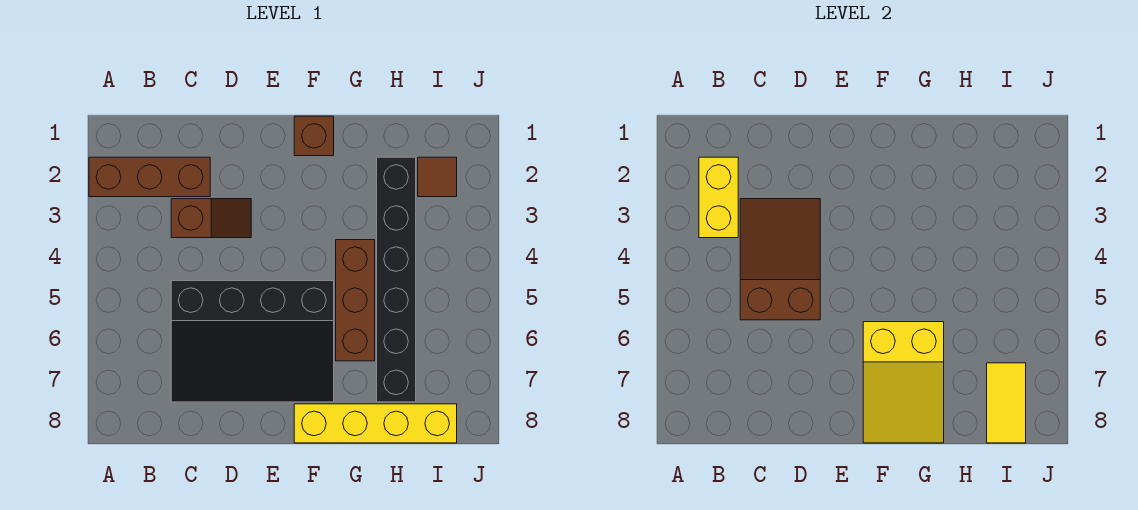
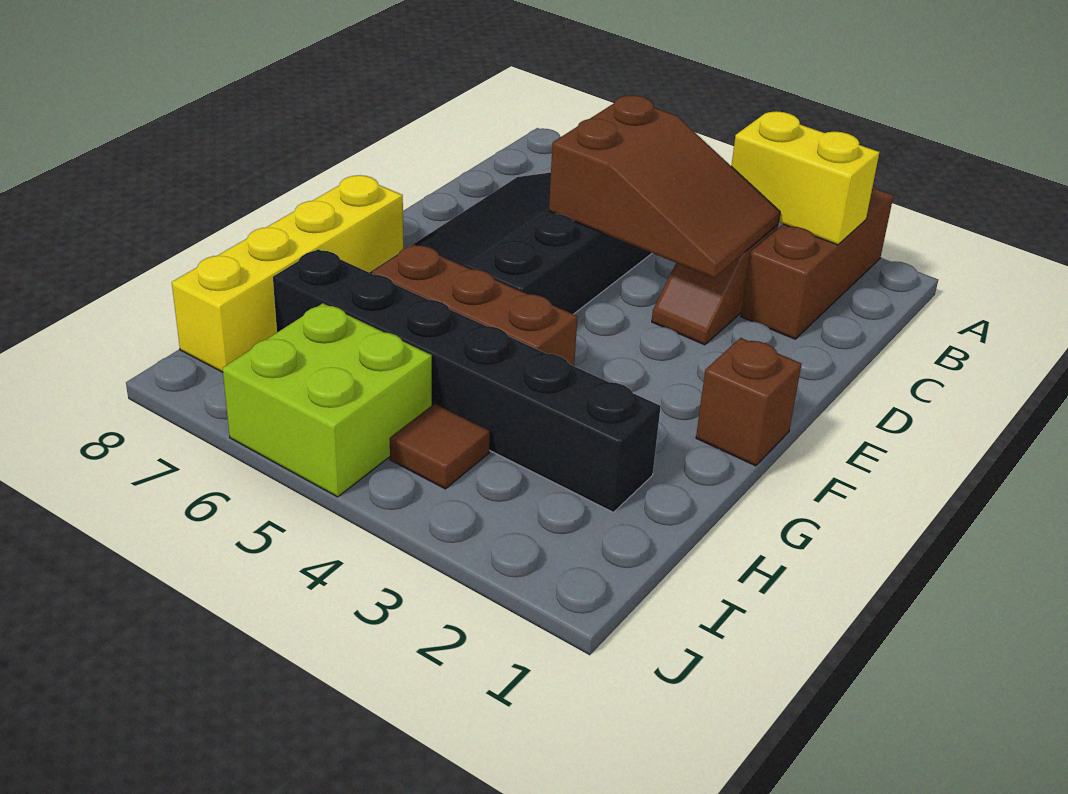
yellow slope F6:G8 level 2 top 6 -> none
brown tile I2 level 1 -> brown tile I4 level 1
none -> lime brick I5:J6 level 1
yellow tile I7:I8 level 2 -> none

